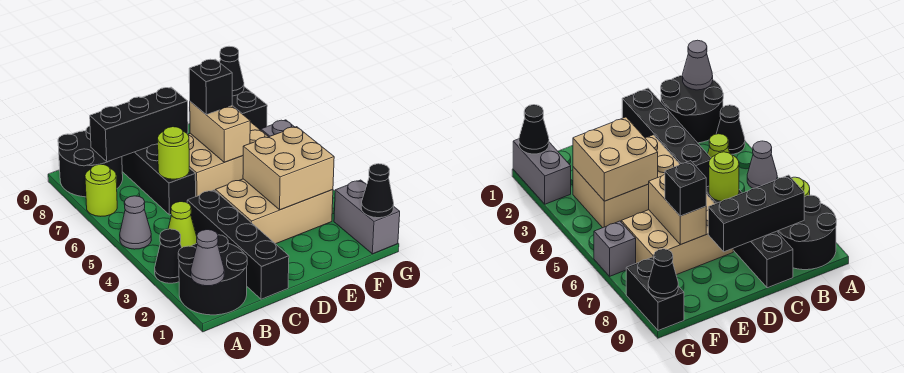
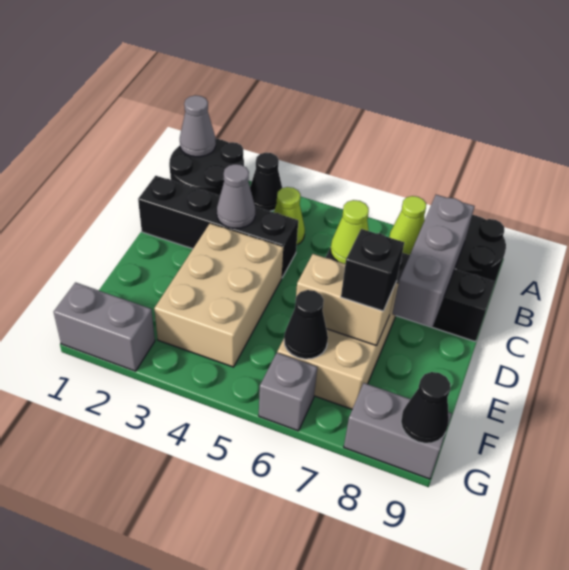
grey cone A5 level 1 -> grey cone C3 level 2
lime round brick A7 level 1 -> lime cone A7 level 1
black brick B8:D8 level 2 -> grey brick B8:D8 level 2
lime round brick C6 level 2 -> lime cone C6 level 2
tan brick E3:F4 level 2 -> none
black cone G1 level 2 -> black cone F6 level 2
black brick G8:G9 level 1 -> grey brick G8:G9 level 1

